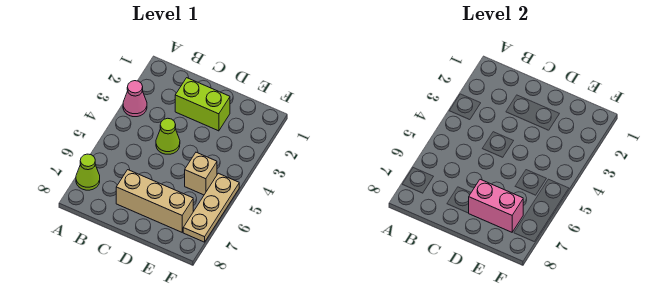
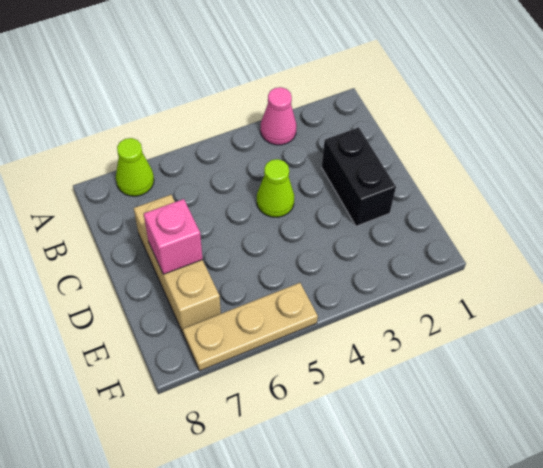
lime brick C2:D2 level 1 -> black brick C2:D2 level 1
pink brick D7:E7 level 2 -> pink brick D7 level 2
tan brick E5 level 1 -> none

